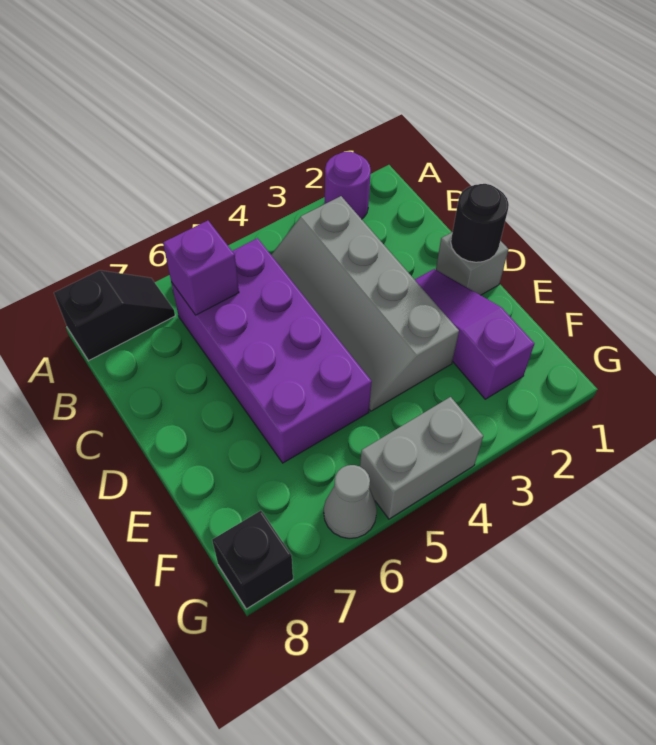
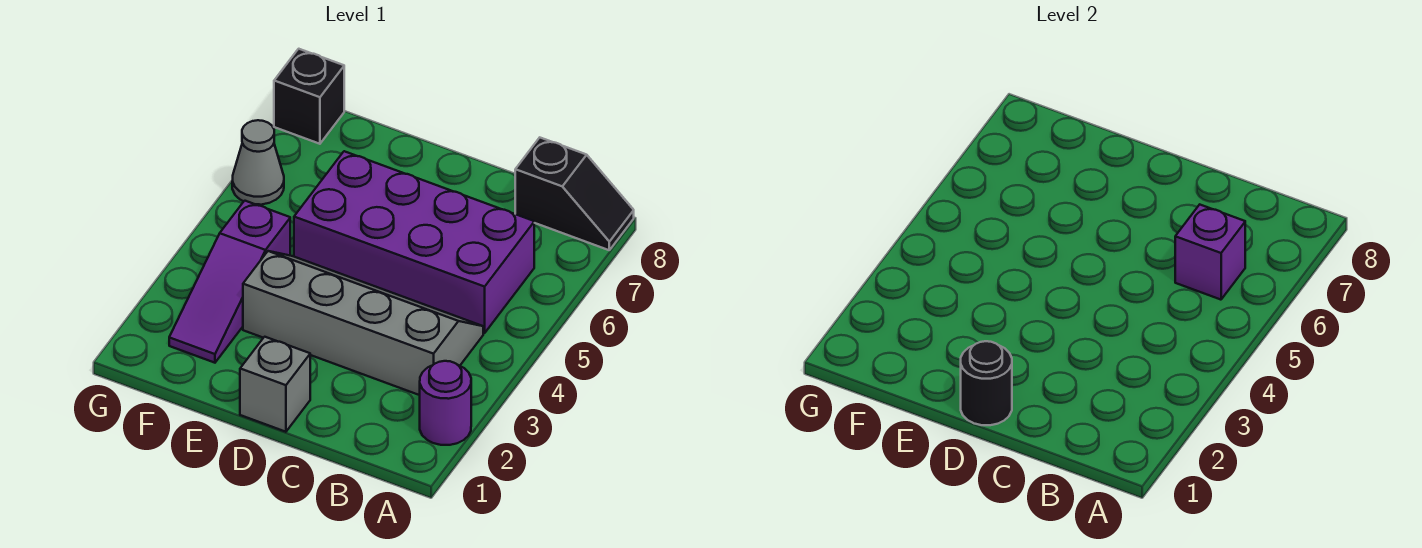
black slope A7:A8 level 1 top 8 -> black slope A8:B8 level 1 top B
purple slope D2:F2 level 1 top F -> purple slope F2:F4 level 1 top 4
grey brick G4:G5 level 1 -> none

